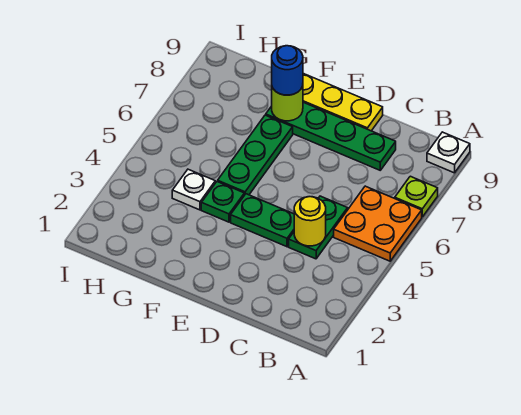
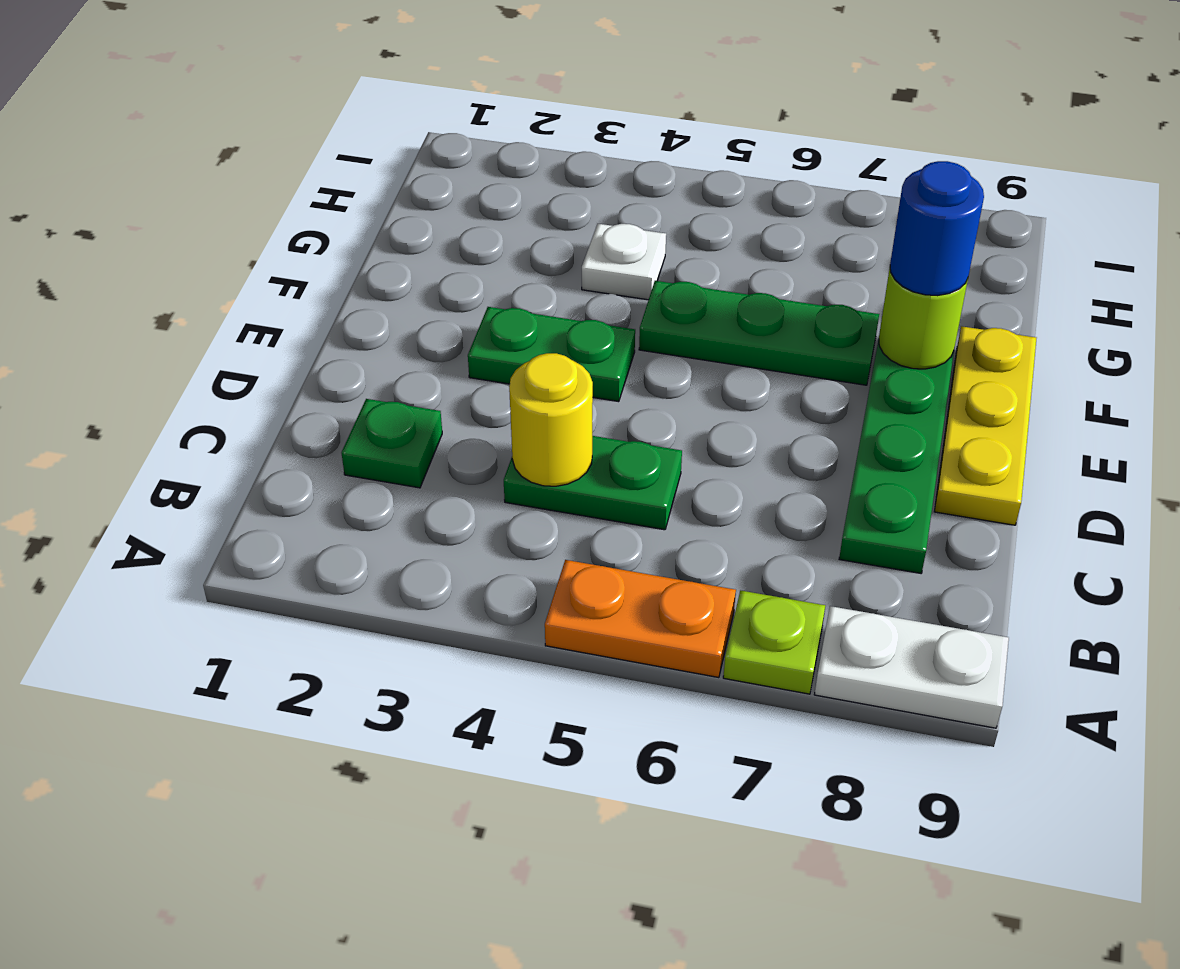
orange plate A5:B6 level 1 -> orange plate A5:A6 level 1
white plate A9 level 1 -> white plate A8:A9 level 1
green plate D4:E4 level 1 -> green plate E3:E4 level 1
green plate F4 level 1 -> green plate C2 level 1

